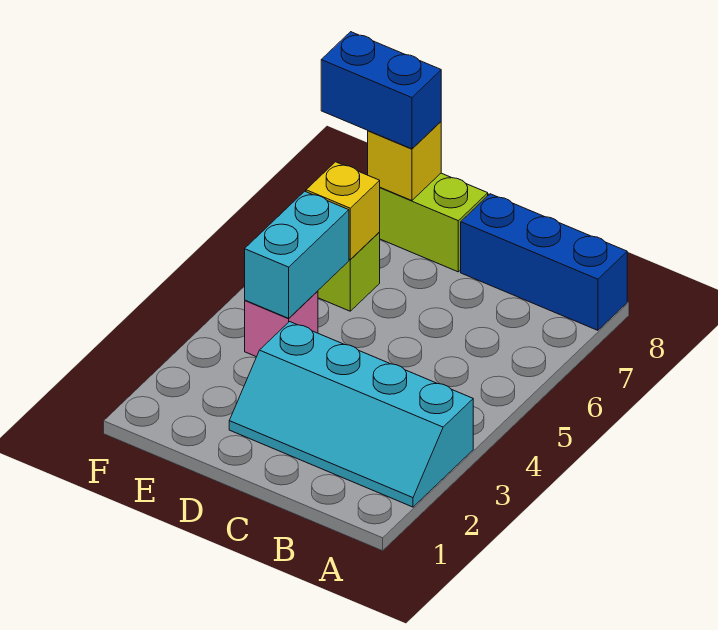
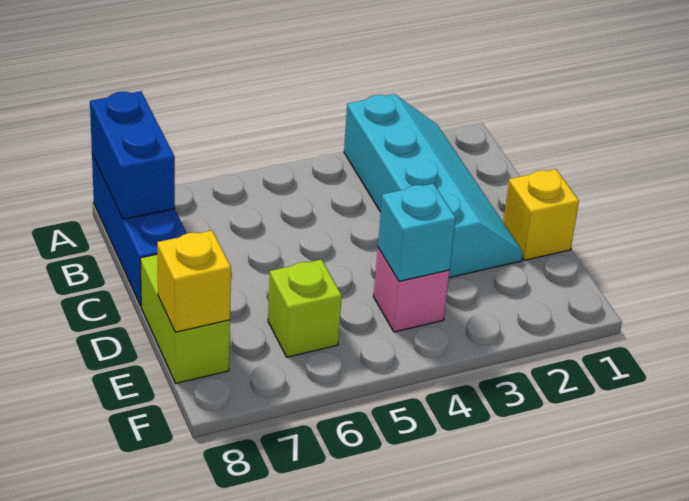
cyan brick E4:E5 level 2 -> cyan brick E4 level 2
yellow brick E6 level 2 -> yellow brick D1 level 1
blue brick E8:F8 level 3 -> blue brick A8:B8 level 2

